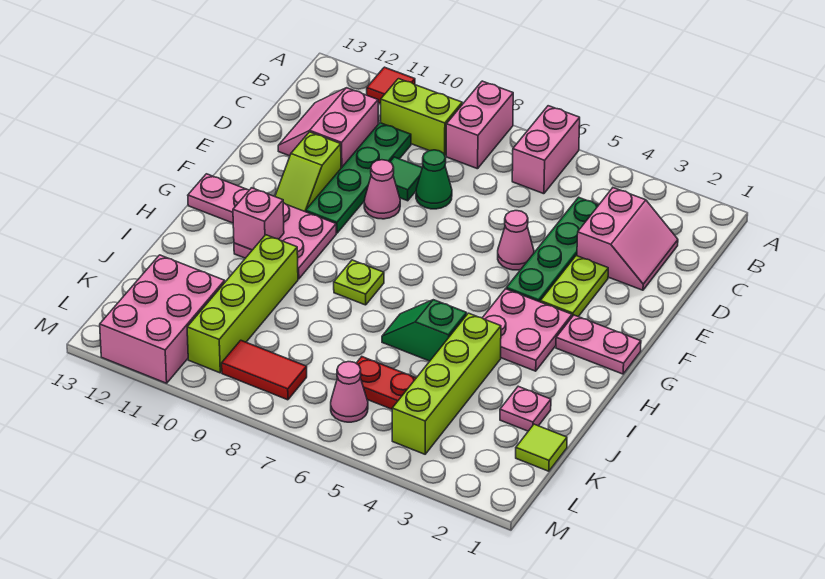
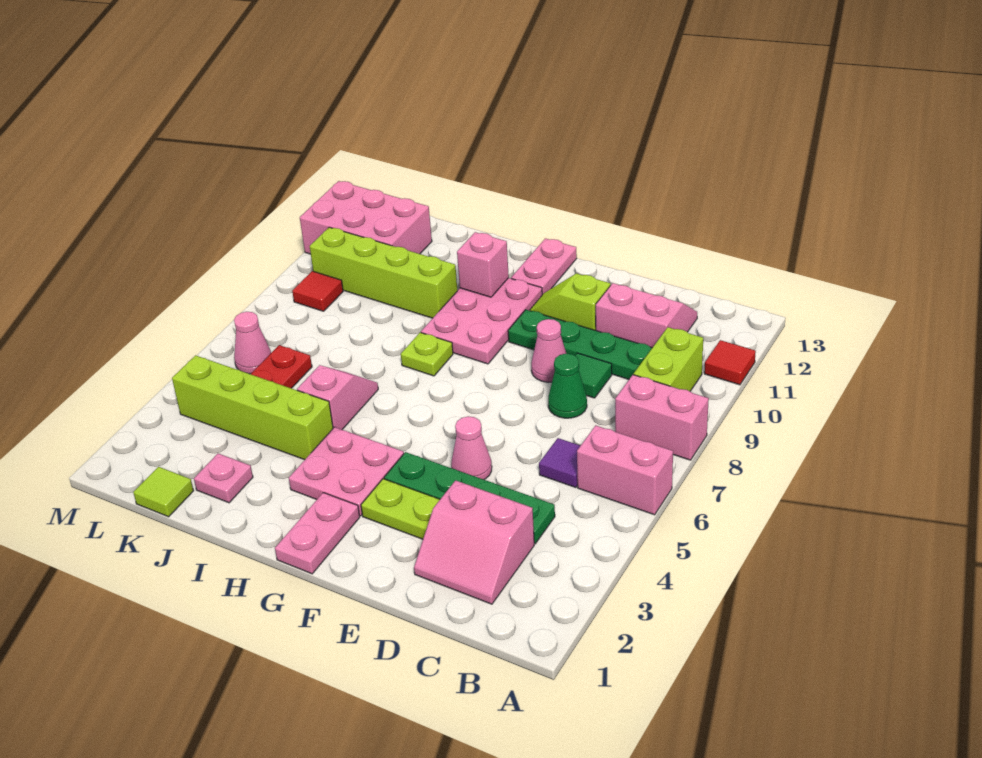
none -> purple tile C6 level 1
pink plate G10:H11 level 1 -> pink plate G9:H11 level 1
green slope I5:I6 level 1 top 5 -> pink slope I5:I6 level 1 top 5
red tile L8:L9 level 1 -> red tile L9 level 1

